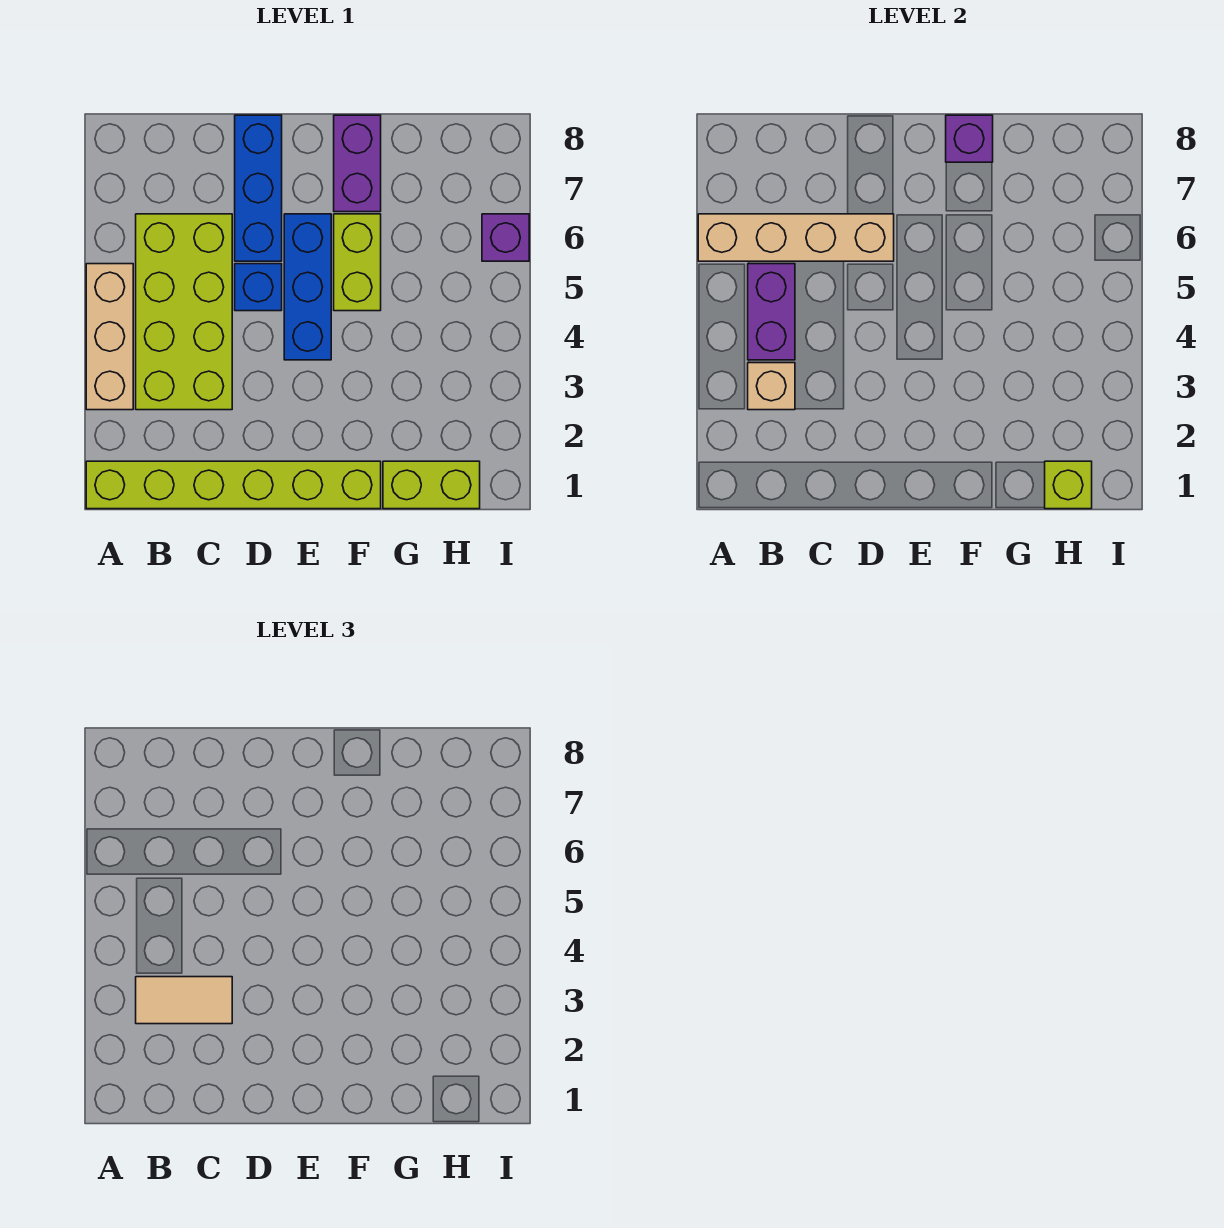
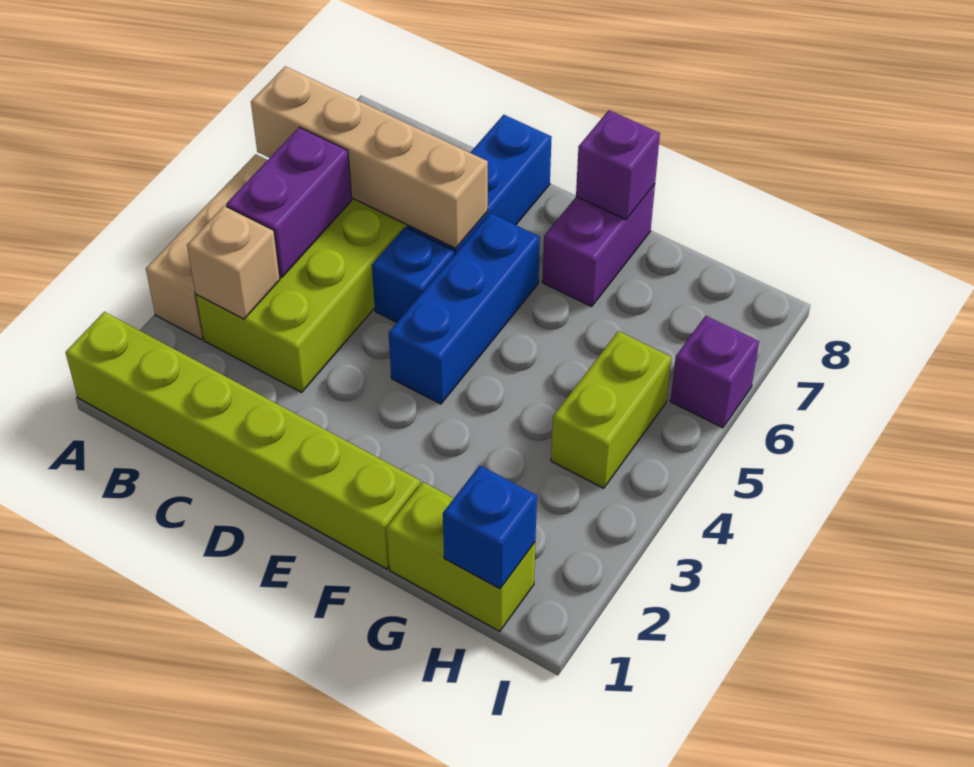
tan tile B3:C3 level 3 -> none
lime brick F5:F6 level 1 -> lime brick H4:H5 level 1
lime brick H1 level 2 -> blue brick H1 level 2

